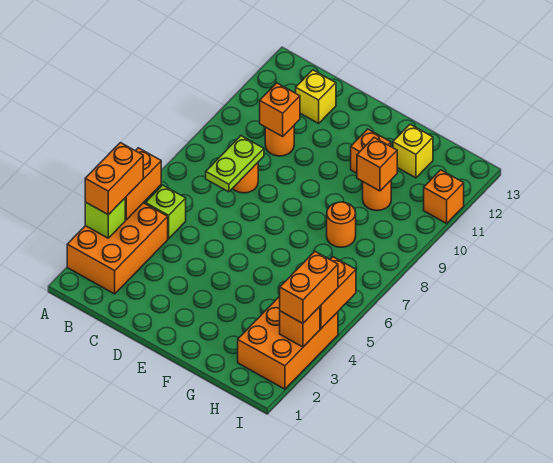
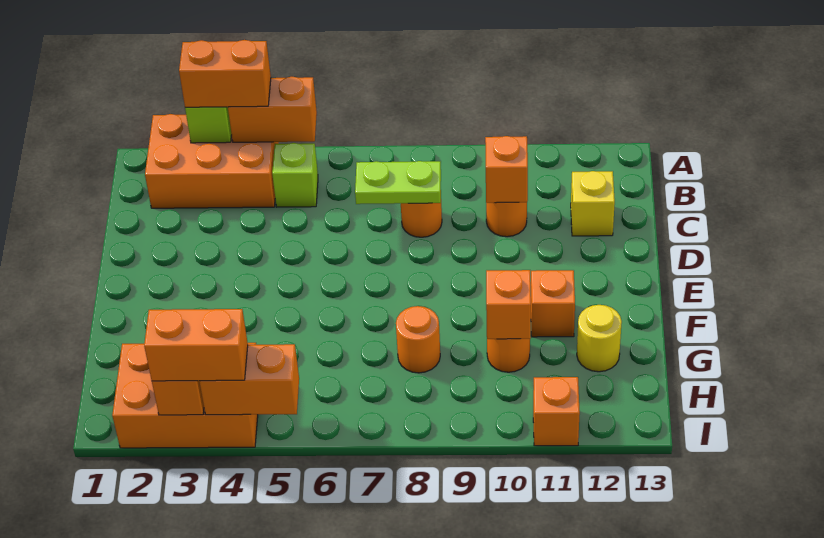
yellow brick G12 level 1 -> yellow round brick G12 level 1

